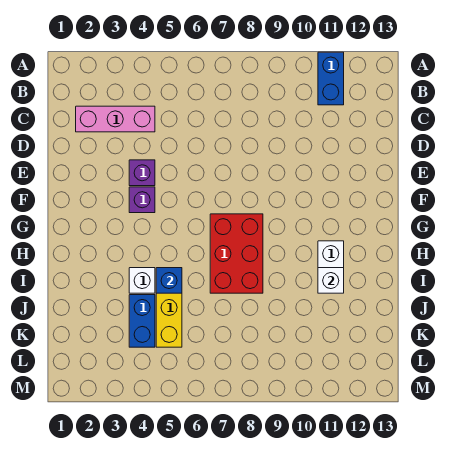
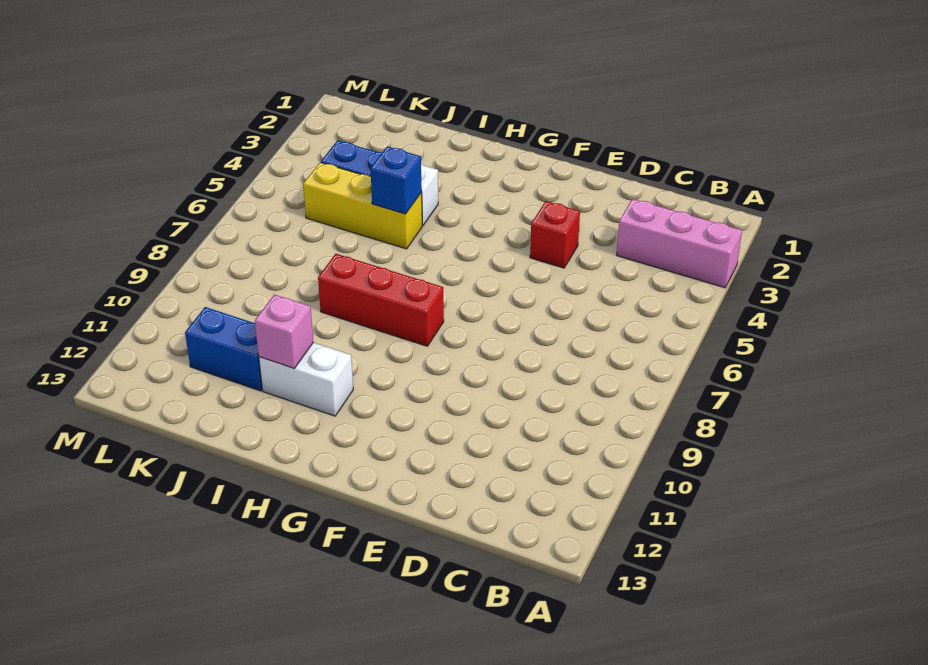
blue brick A11:B11 level 1 -> blue brick J11:K11 level 1
pink brick C2:C4 level 1 -> pink brick A3:C3 level 1
purple brick E4 level 1 -> red brick E4 level 1
purple brick F4 level 1 -> none
red brick G7:I8 level 1 -> red brick G8:I8 level 1
white brick I11 level 2 -> pink brick I11 level 2

